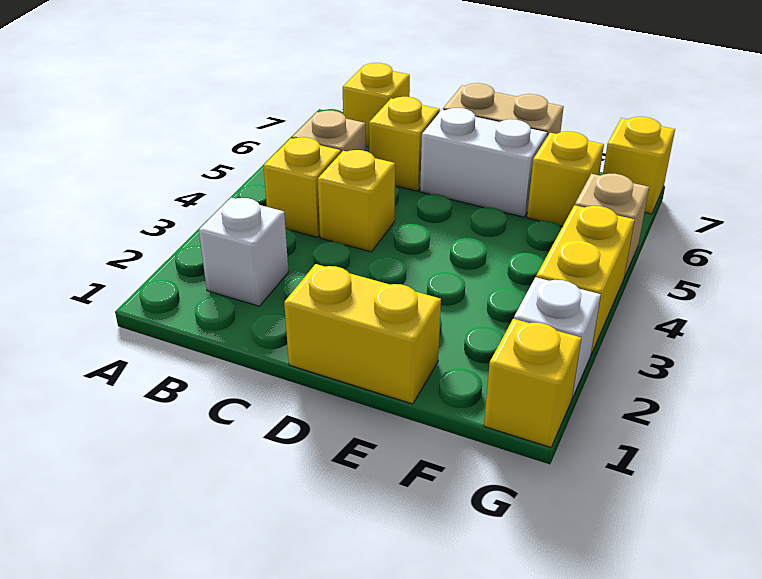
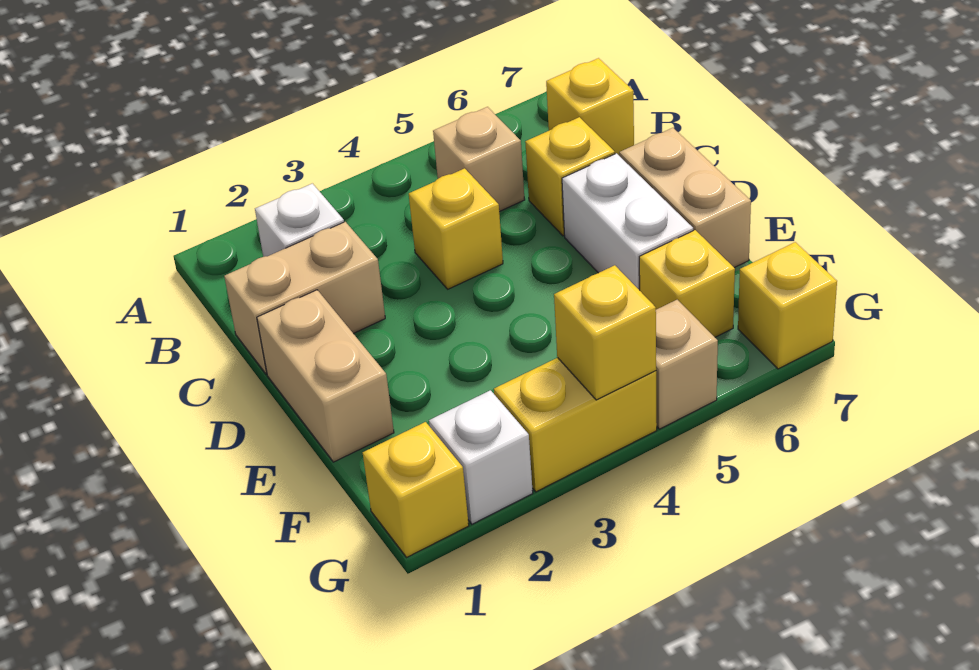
yellow brick B4 level 1 -> yellow brick G4 level 2
none -> tan brick C1:C2 level 1
yellow brick D1:E1 level 1 -> tan brick D1:E1 level 1

